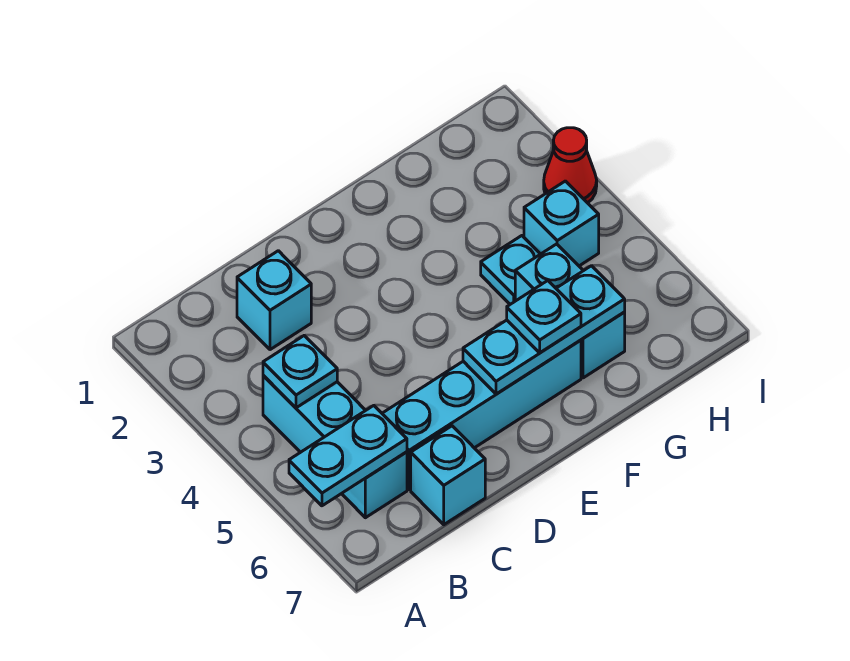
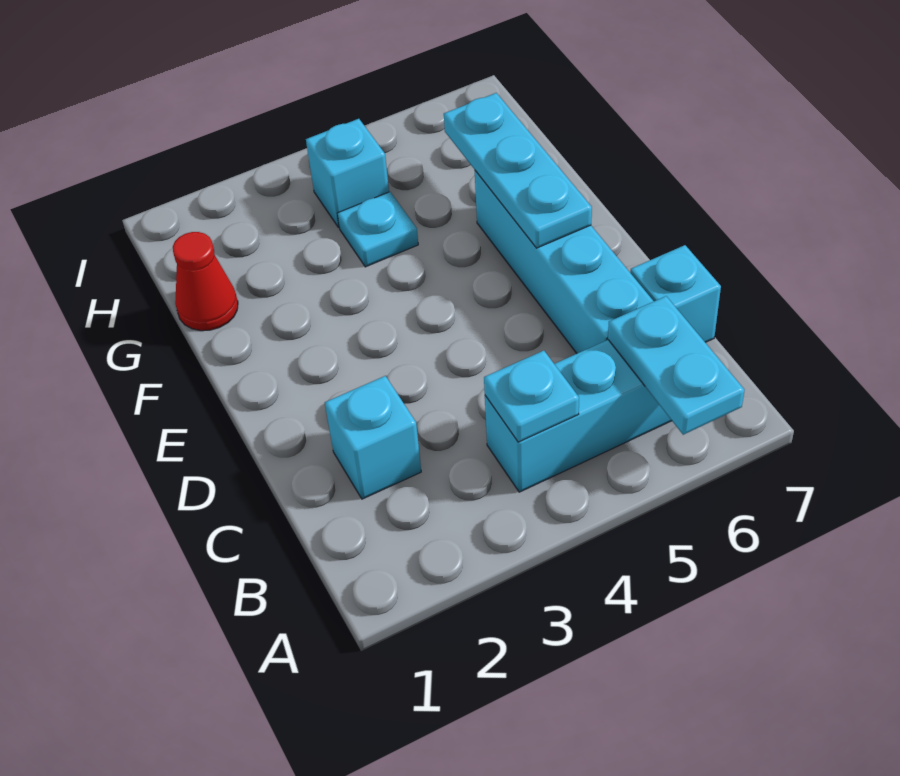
cyan plate F6 level 3 -> none
cyan brick G5:G6 level 1 -> none
red cone I3 level 1 -> red cone G1 level 1

